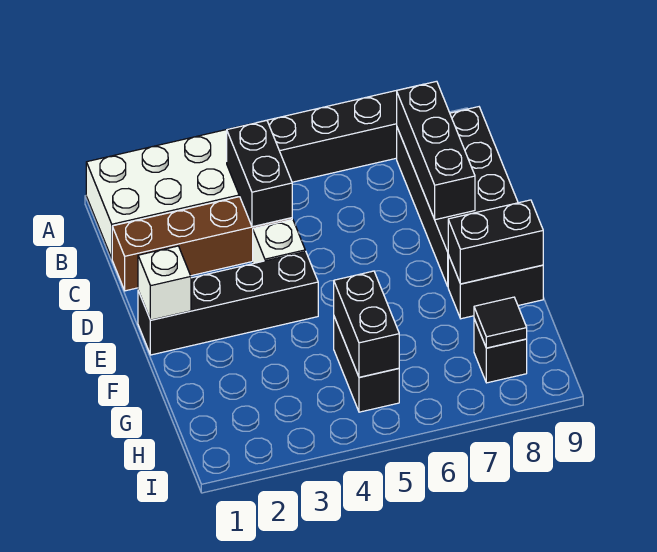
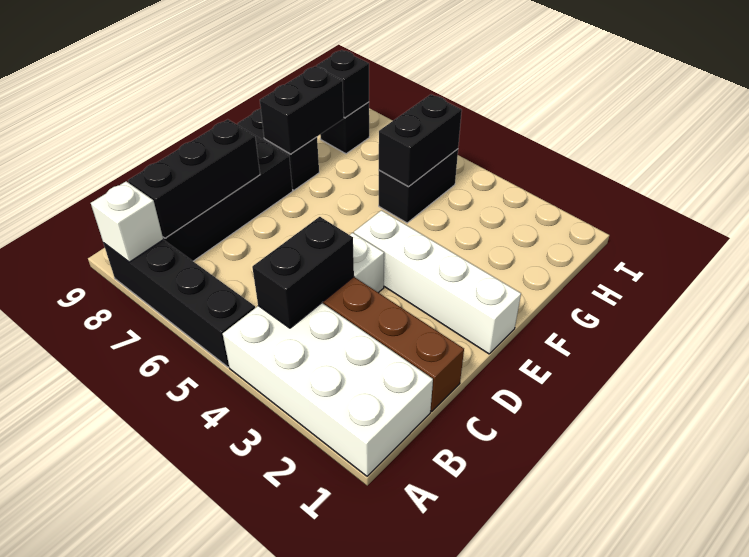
black brick E1:E4 level 1 -> white brick E1:E4 level 1
white brick E1 level 2 -> white brick A8 level 2
black brick F8:F9 level 2 -> black brick F8:G8 level 2
black tile H8 level 2 -> black brick H8 level 2

